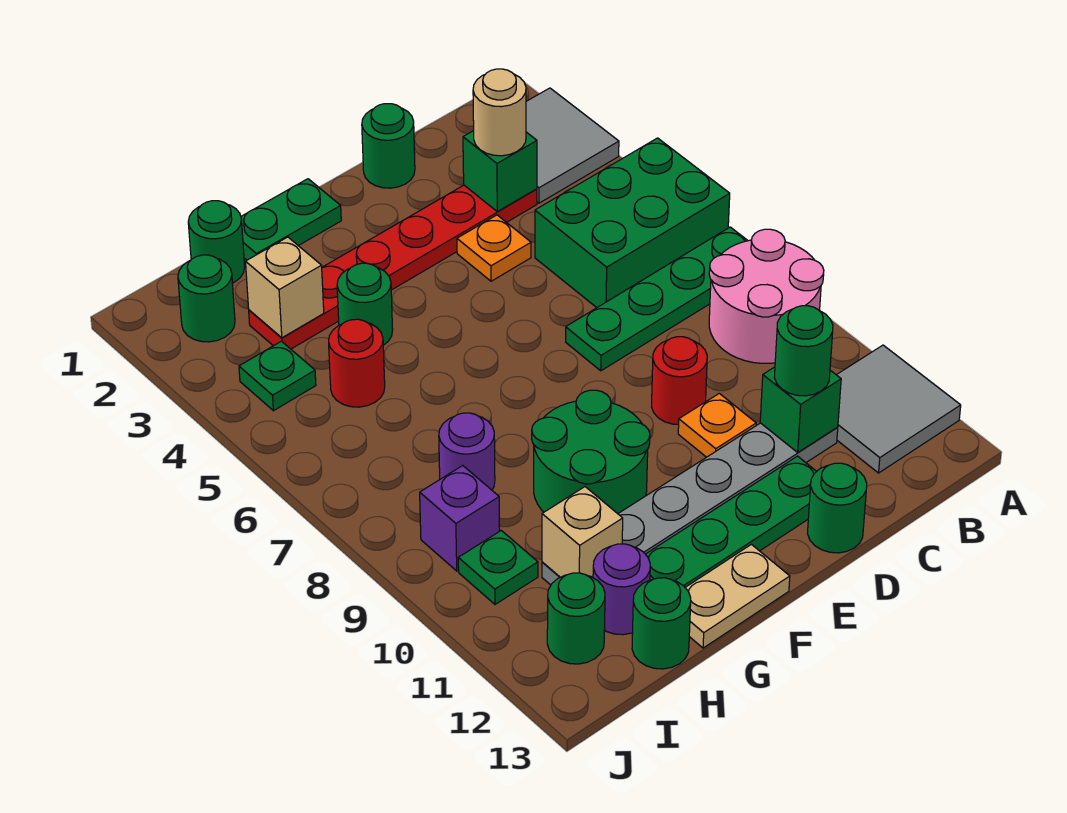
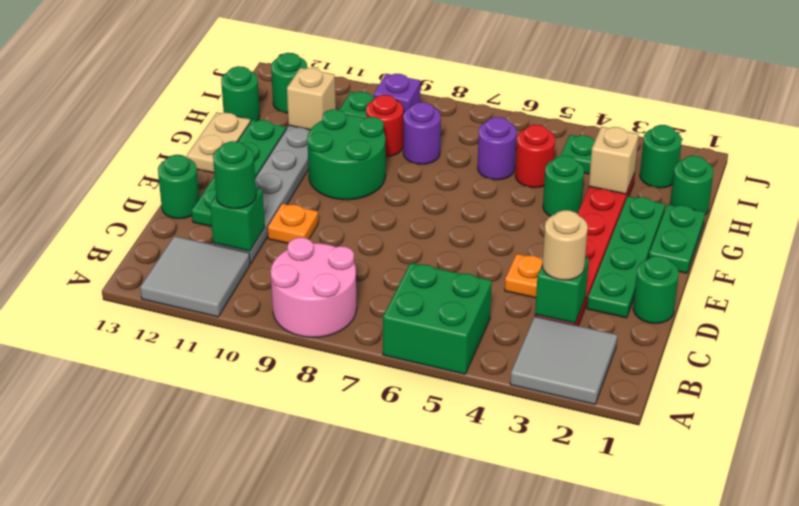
green brick A5:C6 level 1 -> green brick A5:B6 level 1
green plate A7:D7 level 1 -> green plate D2:G2 level 1
red round brick D9 level 1 -> red round brick H9 level 1
purple round brick H12 level 1 -> purple round brick H6 level 1

